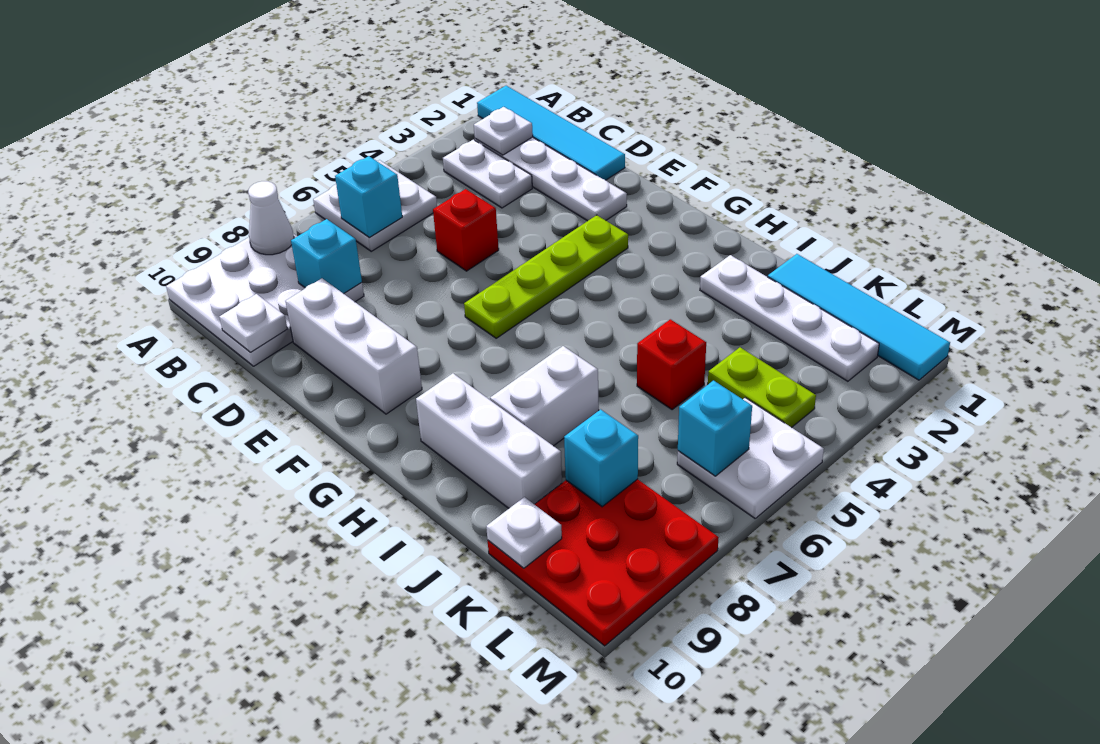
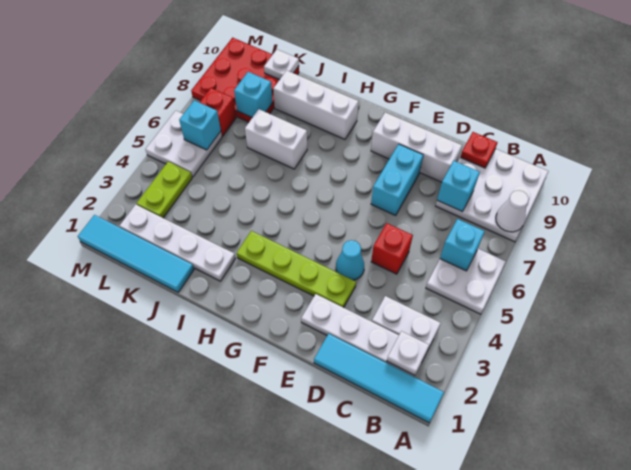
white plate C10 level 2 -> red plate C10 level 2
none -> cyan cone E4 level 1
none -> cyan brick E7:E8 level 1
lime plate F3:F6 level 1 -> lime plate E3:H3 level 1
white brick I7:I8 level 1 -> white brick I7:J7 level 1
red brick J5 level 1 -> red brick L7 level 1
lime plate K4:L4 level 1 -> lime plate L3:L4 level 1

